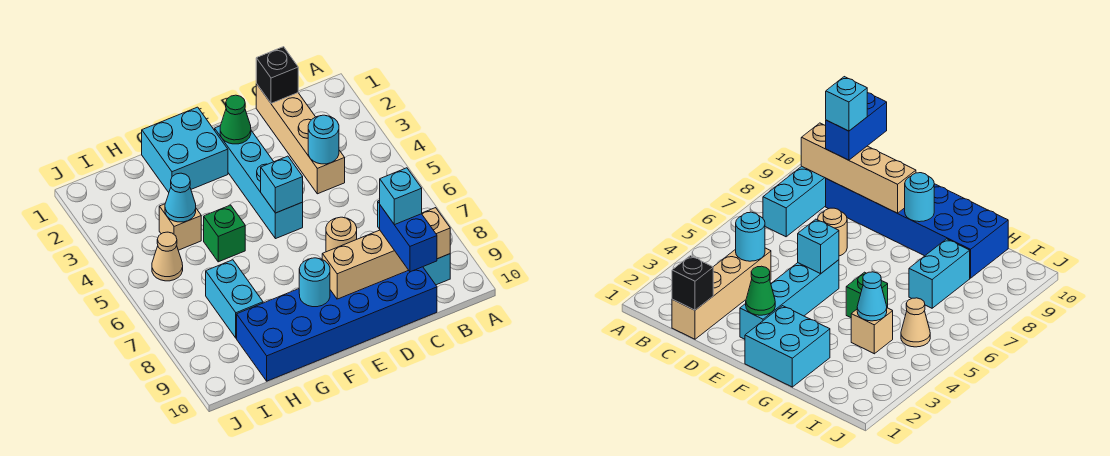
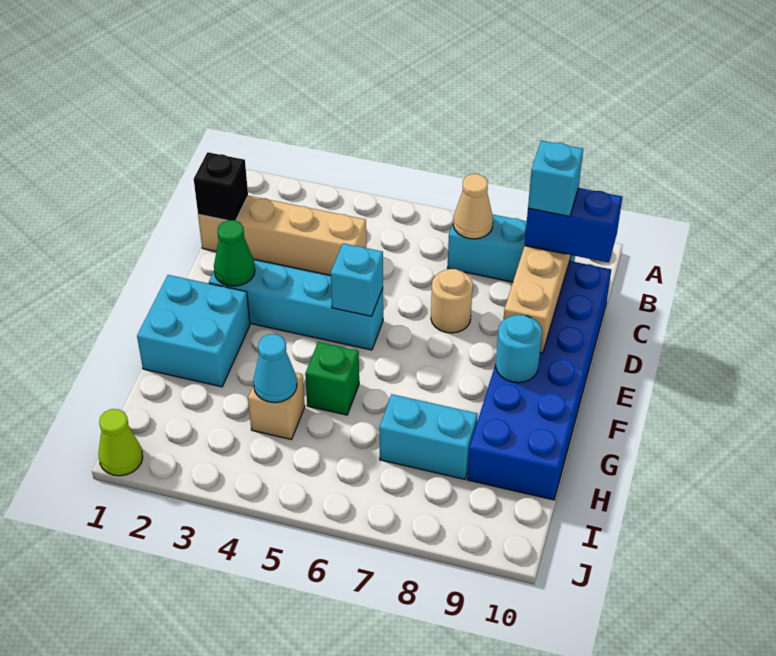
cyan round brick C4 level 2 -> none
tan cone I5 level 1 -> tan cone B7 level 2
none -> lime cone J1 level 1

